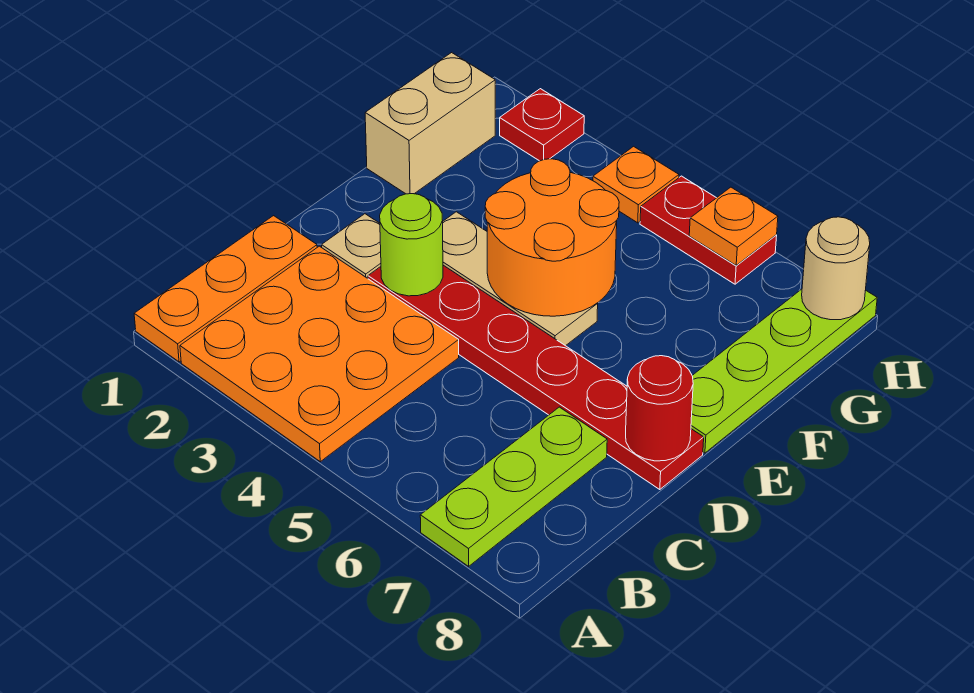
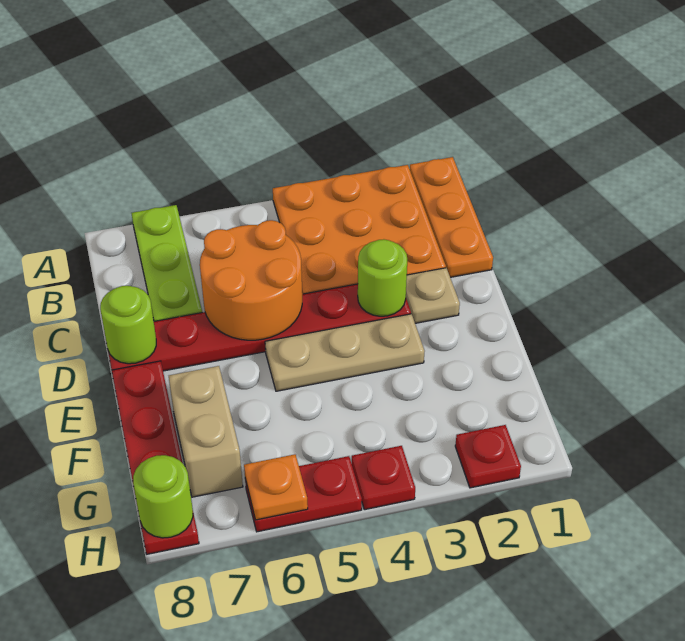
red round brick D8 level 2 -> lime round brick D8 level 2
orange round brick E4:F5 level 2 -> orange round brick C5:D6 level 2
lime plate E8:H8 level 1 -> red plate E8:H8 level 1
tan brick F1:G1 level 1 -> tan brick F7:G7 level 1
orange plate H4 level 1 -> red plate H4 level 1
tan round brick H8 level 2 -> lime round brick H8 level 2

